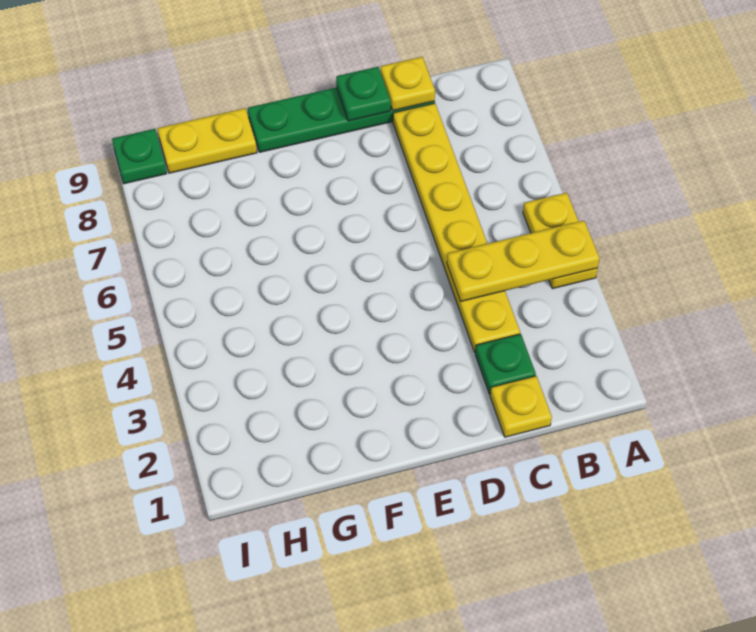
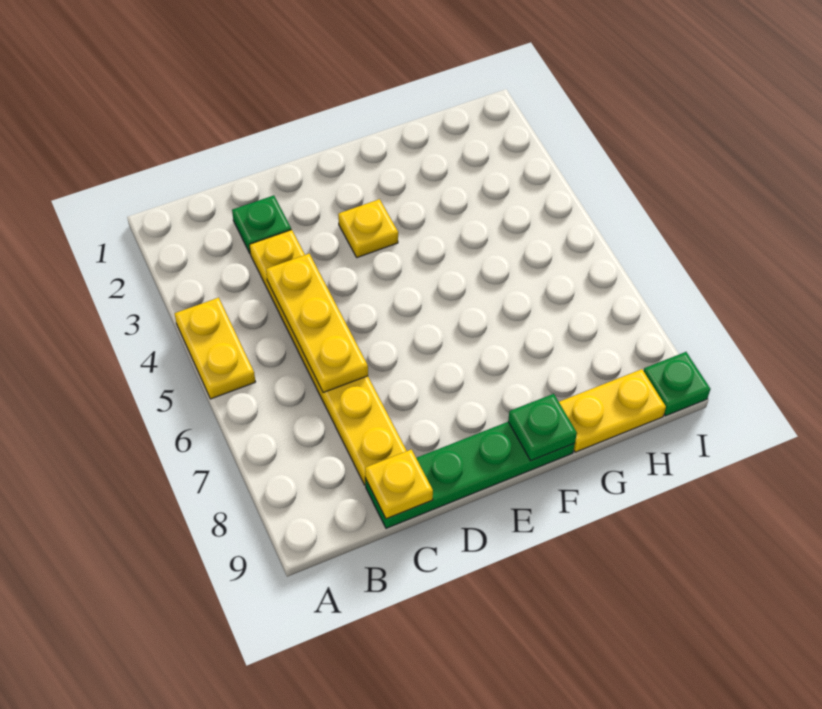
yellow plate A4:C4 level 2 -> yellow plate C4:C6 level 2
yellow plate C1 level 1 -> yellow plate E3 level 1
green plate D9 level 2 -> green plate F9 level 2

